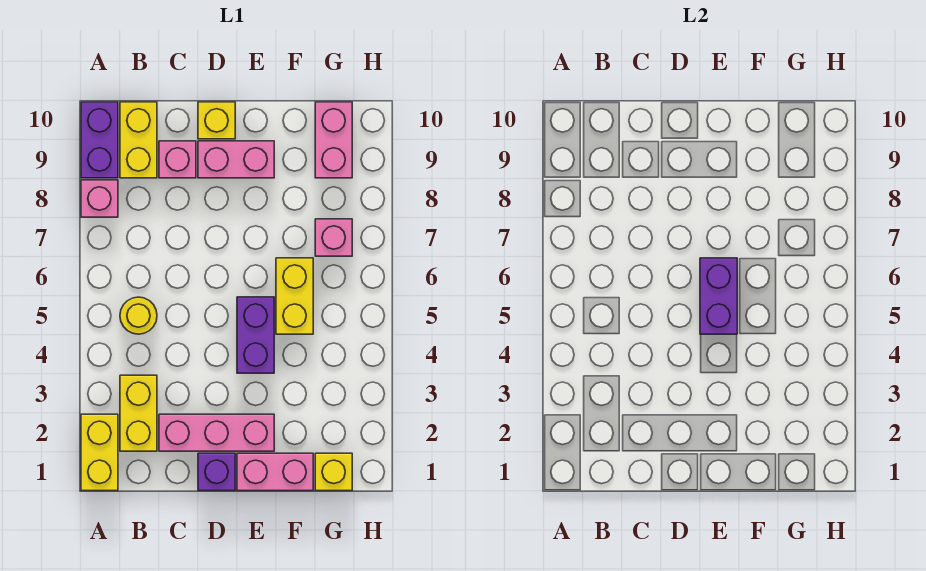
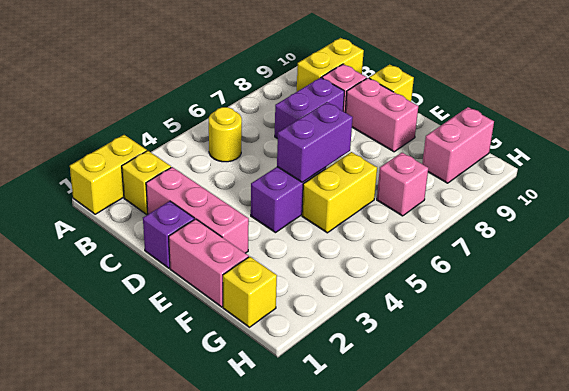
pink brick A8 level 1 -> none
purple brick A9:A10 level 1 -> purple brick C7:C8 level 1
yellow brick B2:B3 level 1 -> yellow brick B2 level 1

